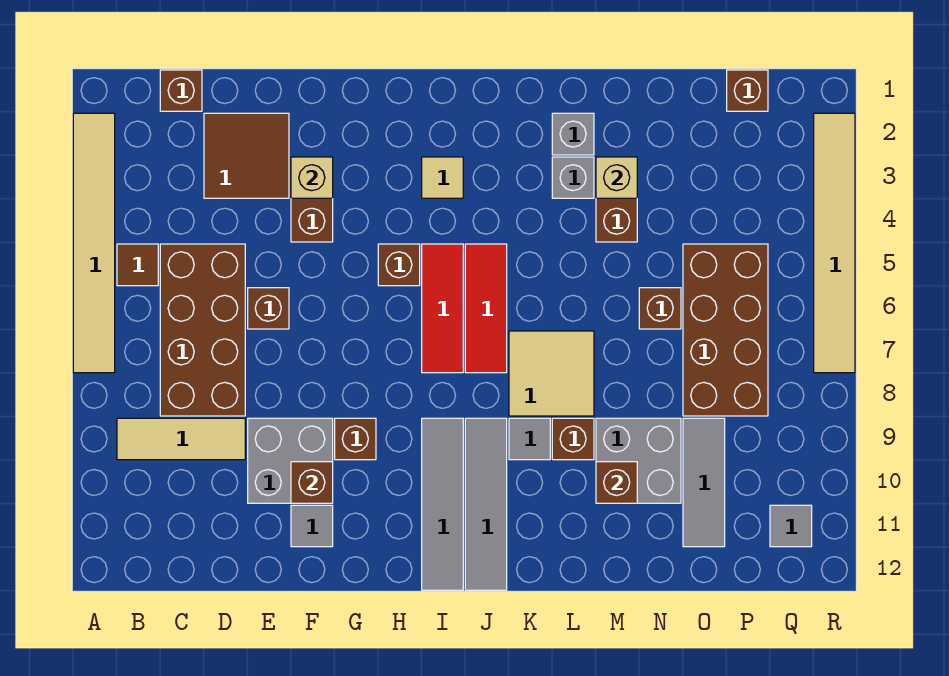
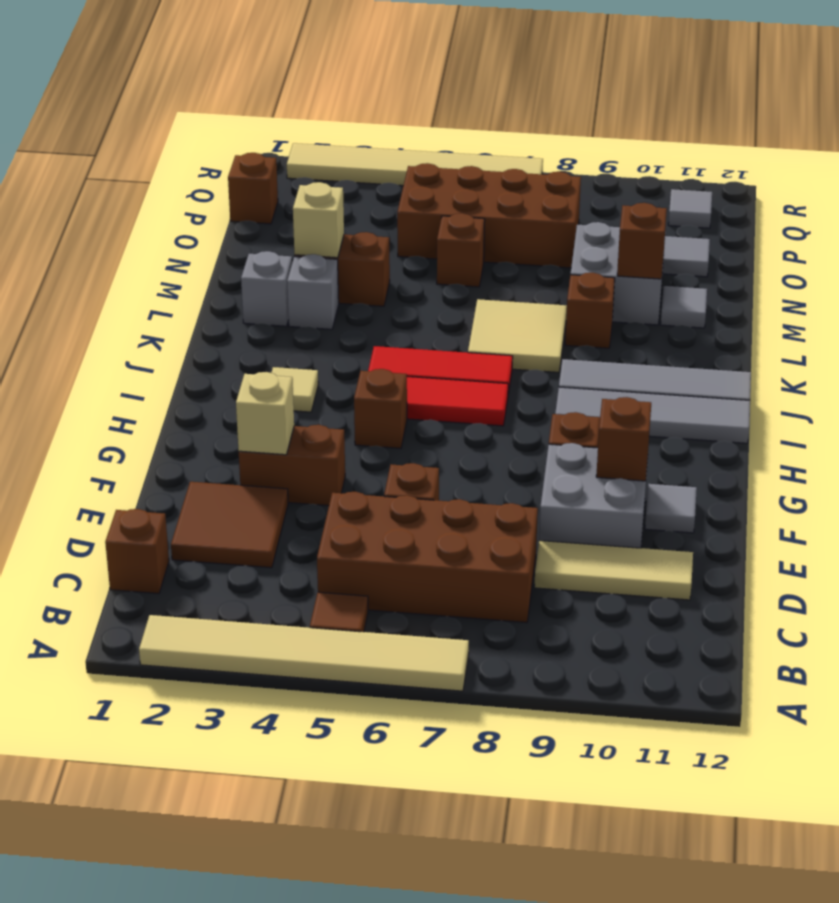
tan tile B9:D9 level 1 -> tan tile D9:D11 level 1
grey tile K9 level 1 -> grey tile M11 level 1

